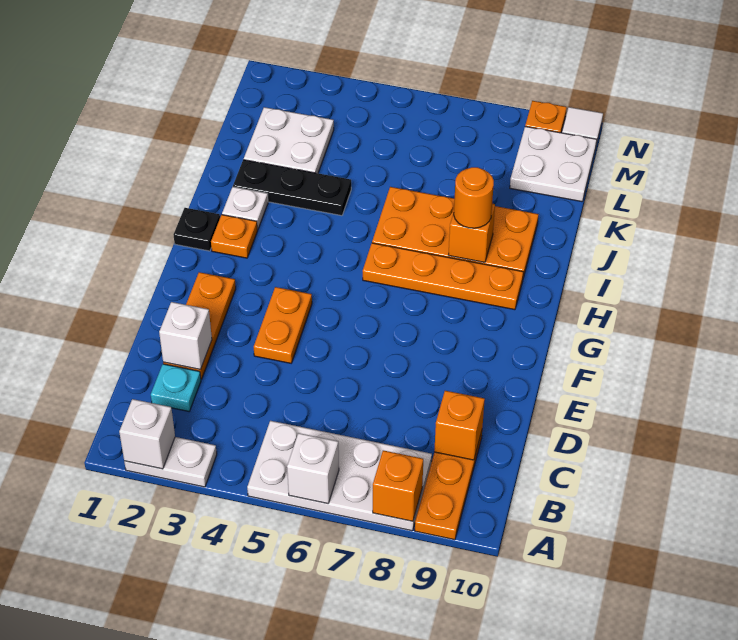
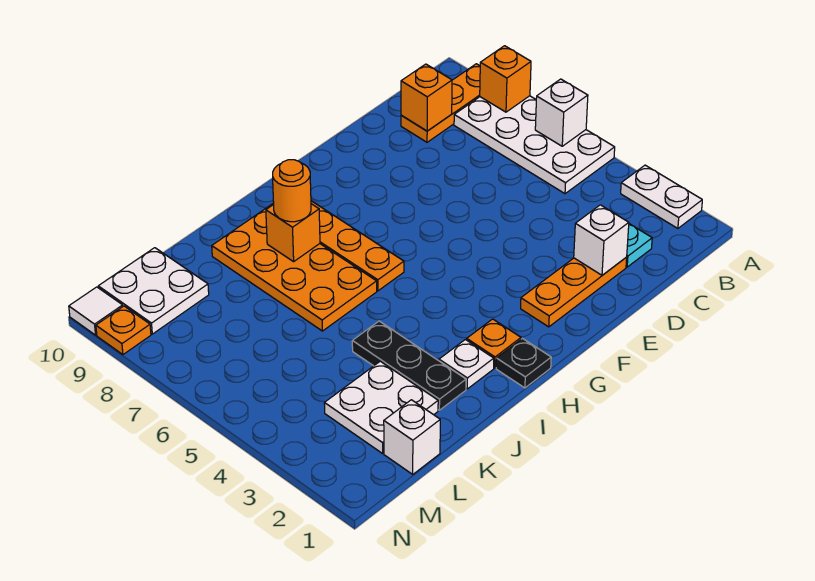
white brick A2 level 2 -> white brick L1 level 1
orange plate E4:F4 level 1 -> none

